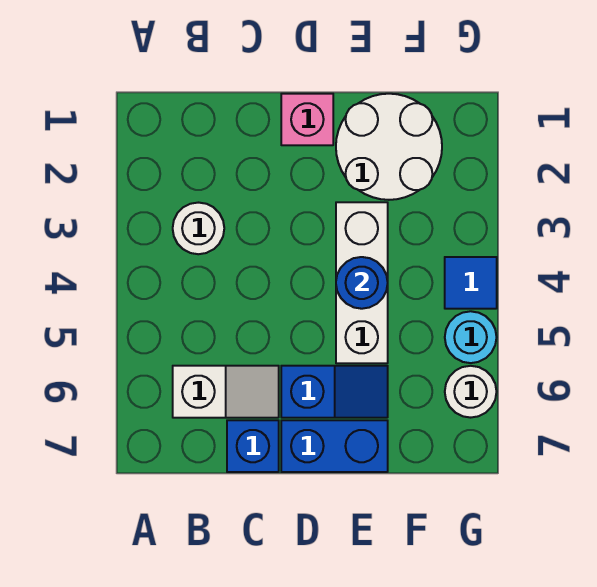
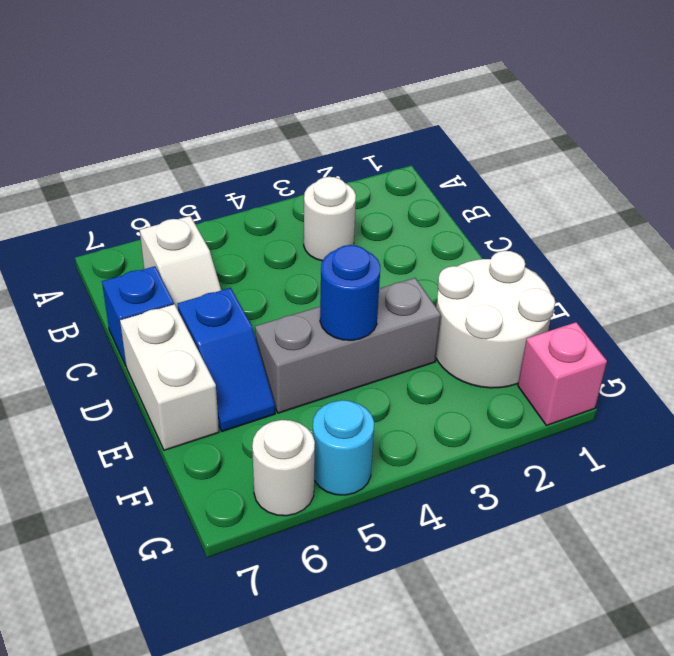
pink brick D1 level 1 -> pink brick G1 level 1
blue brick D7:E7 level 1 -> white brick D7:E7 level 1
white brick E3:E5 level 1 -> grey brick E3:E5 level 1
blue tile G4 level 1 -> none

